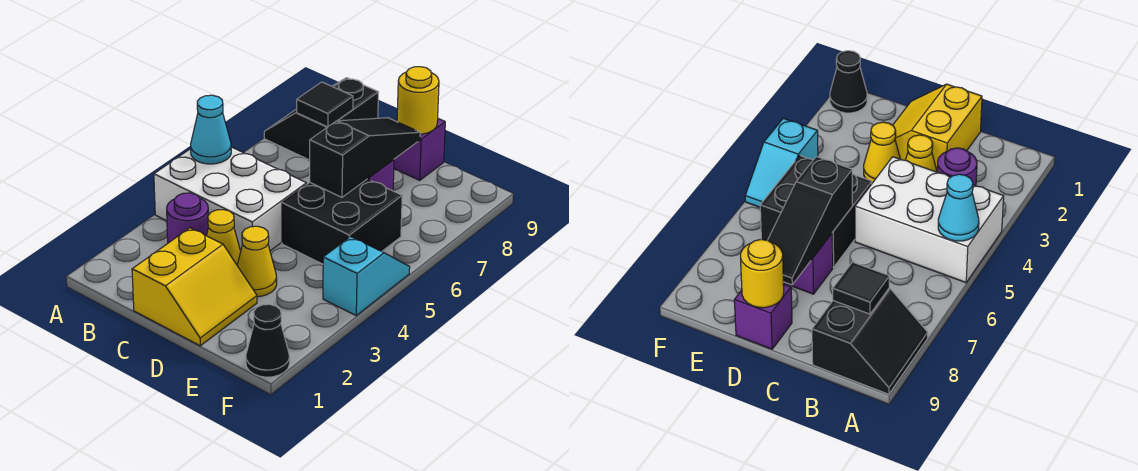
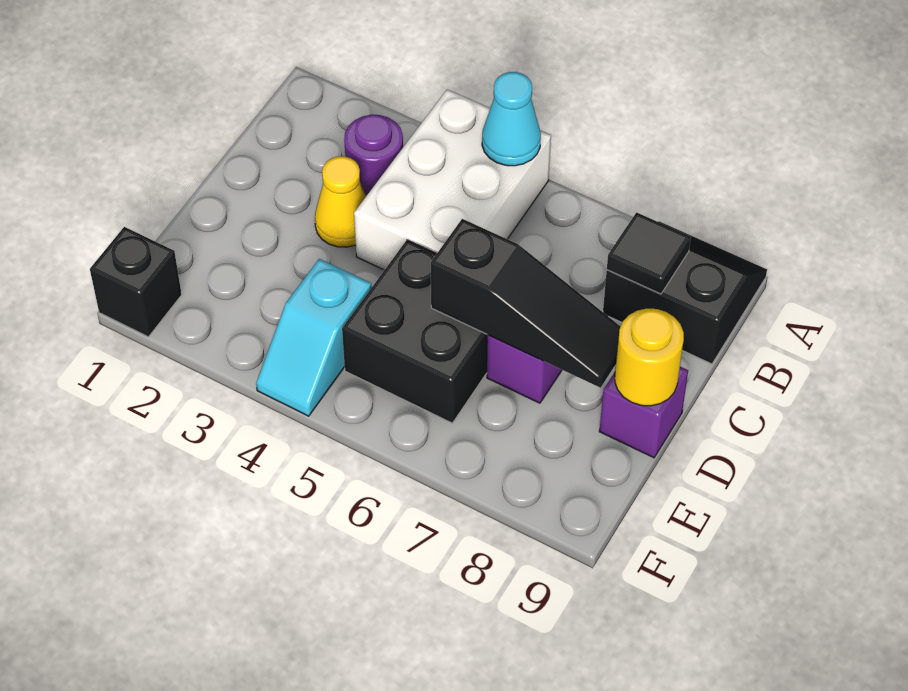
yellow slope C1:D2 level 1 top C -> none
yellow cone D3 level 1 -> none
black cone F1 level 1 -> black brick F1 level 1
cyan slope F4:F5 level 1 top 4 -> cyan slope E4:F4 level 1 top E

